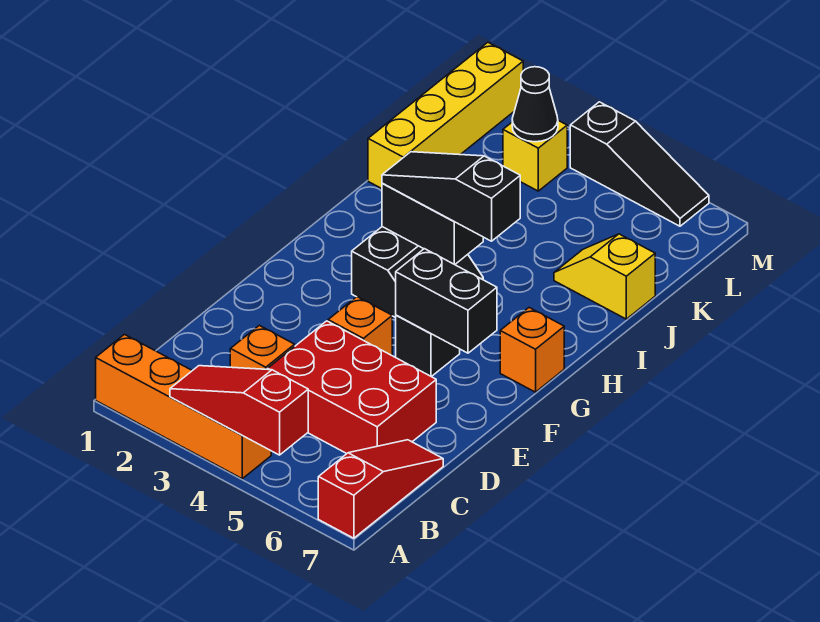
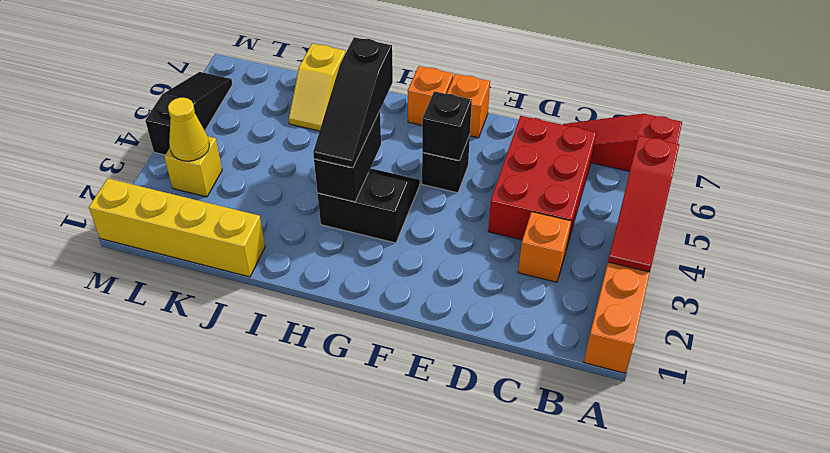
orange brick E4 level 1 -> orange brick F7 level 1
black brick F5:F6 level 2 -> black brick F5 level 2
black cone L3 level 2 -> yellow cone L3 level 2

